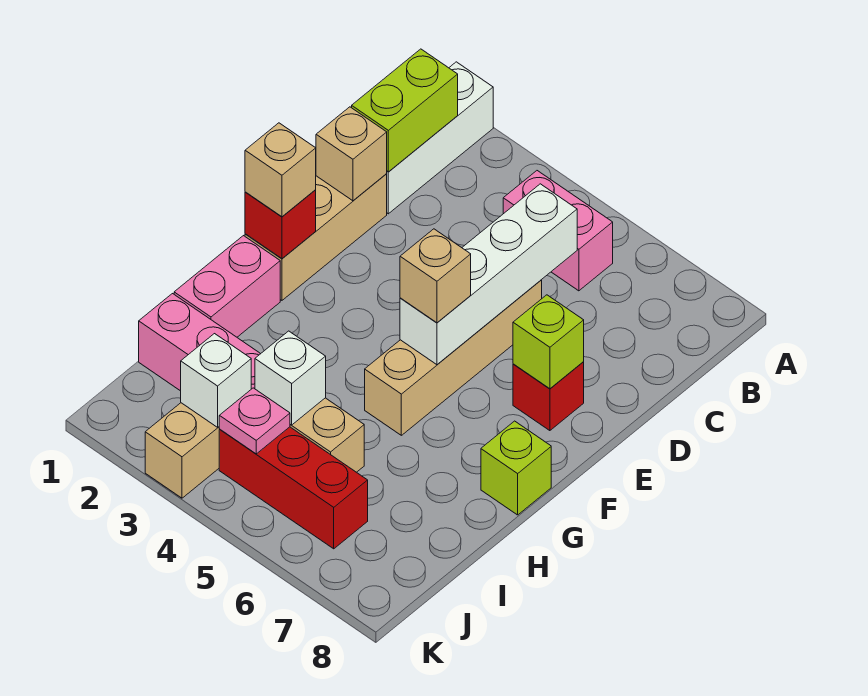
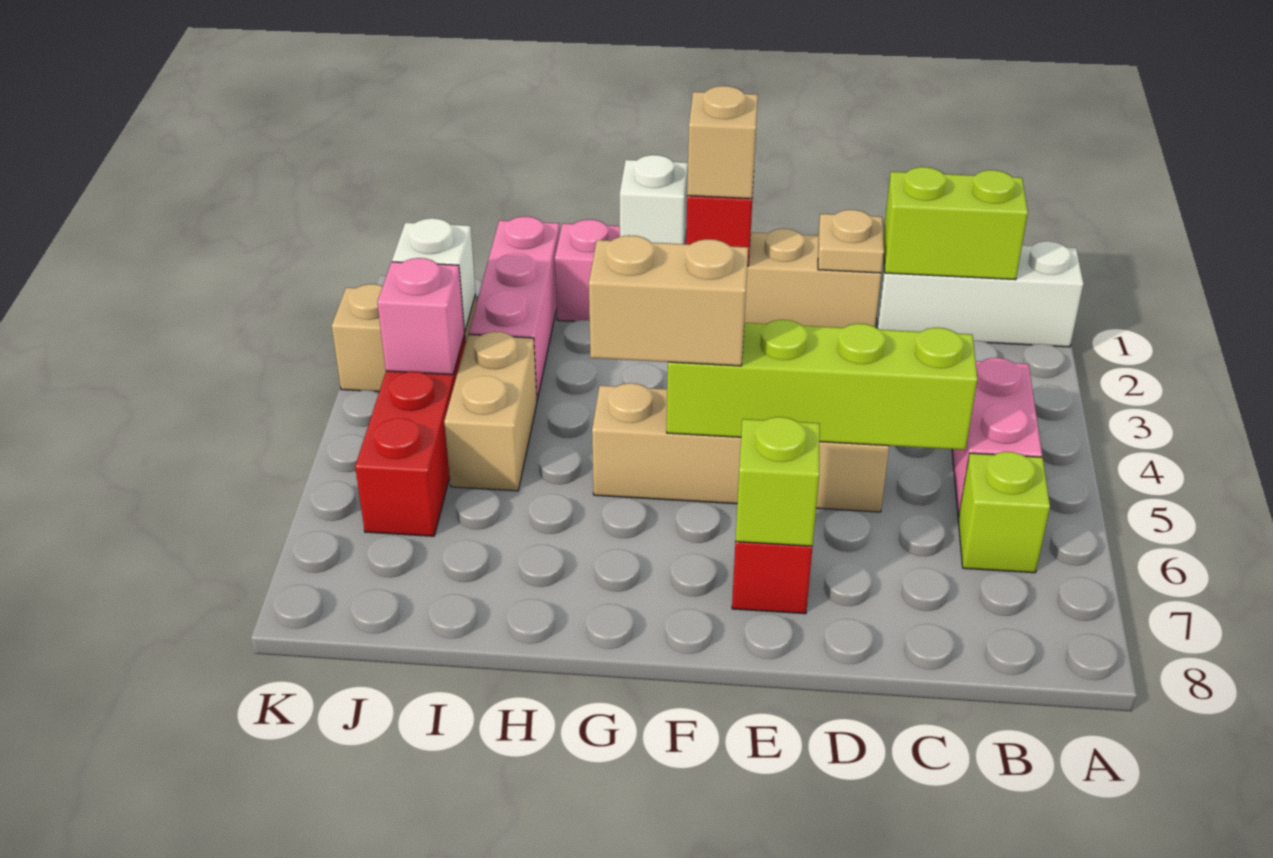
white brick C5:F5 level 2 -> lime brick C5:F5 level 2
tan brick D1 level 2 -> tan plate D1 level 2
tan brick F5 level 3 -> tan brick F5:G5 level 3
lime brick G8 level 1 -> lime brick B6 level 1
white brick I4 level 2 -> white brick G1 level 2
pink plate J4 level 2 -> pink brick J4 level 2

